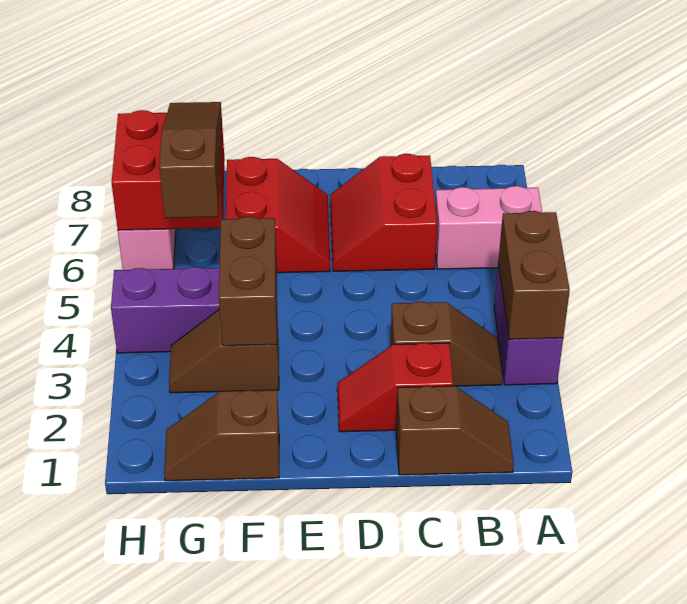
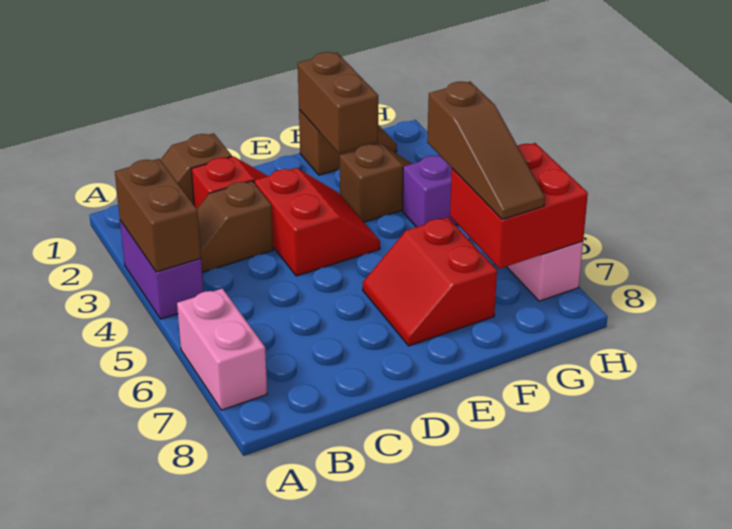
pink brick A6:B6 level 1 -> pink brick A6:A7 level 1
red slope C6:D7 level 1 top C -> red slope D3:E4 level 1 top D
brown brick F3:F4 level 2 -> brown brick F1:F2 level 2

